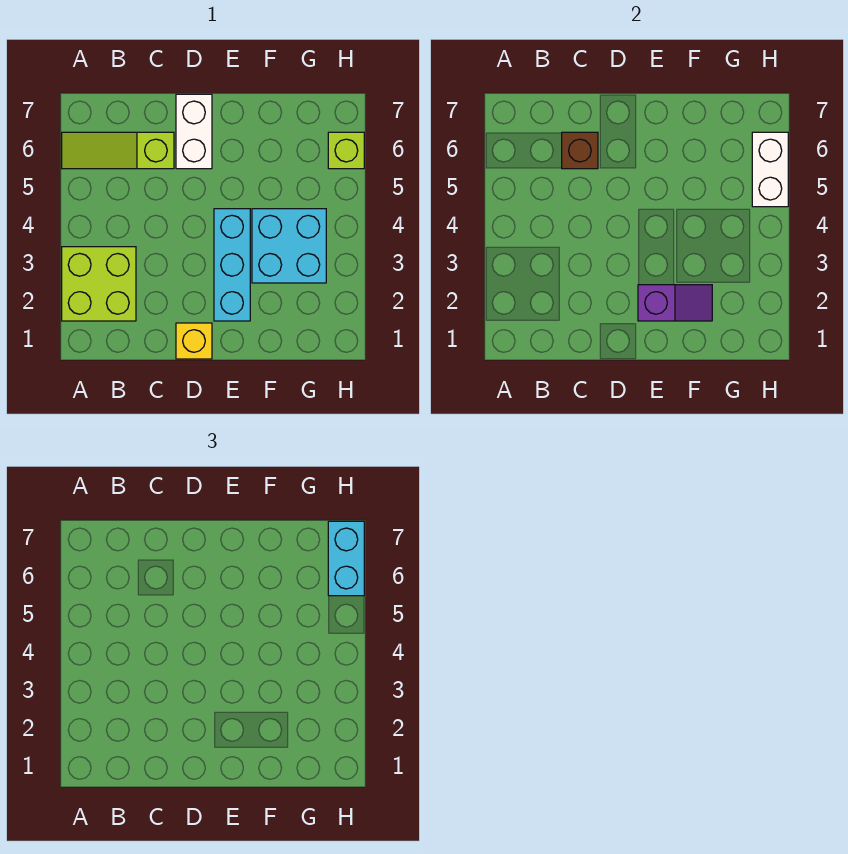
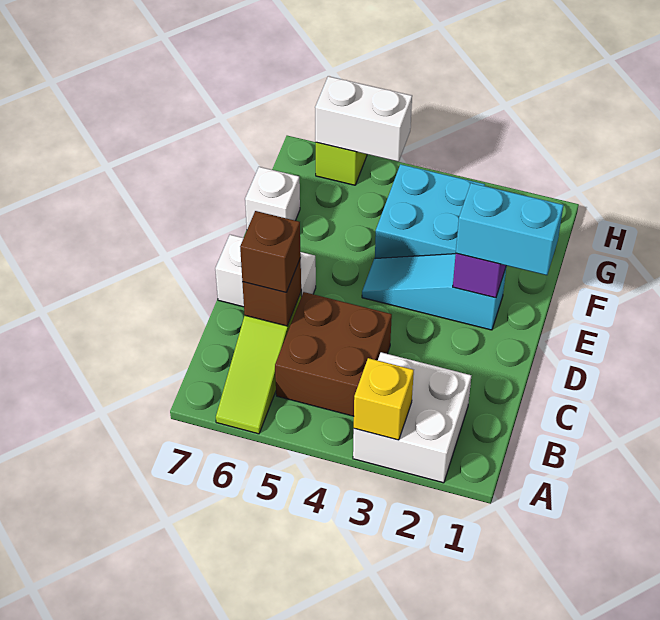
lime brick A2:B3 level 1 -> white brick A2:B3 level 1
none -> brown brick B4:C5 level 1
none -> brown brick C6 level 3
yellow brick D1 level 1 -> yellow brick A3 level 2
cyan brick E2:E4 level 1 -> cyan slope E2:E4 level 1 top 2
none -> white brick F7 level 1
cyan brick H6:H7 level 3 -> cyan brick E1:E2 level 3

